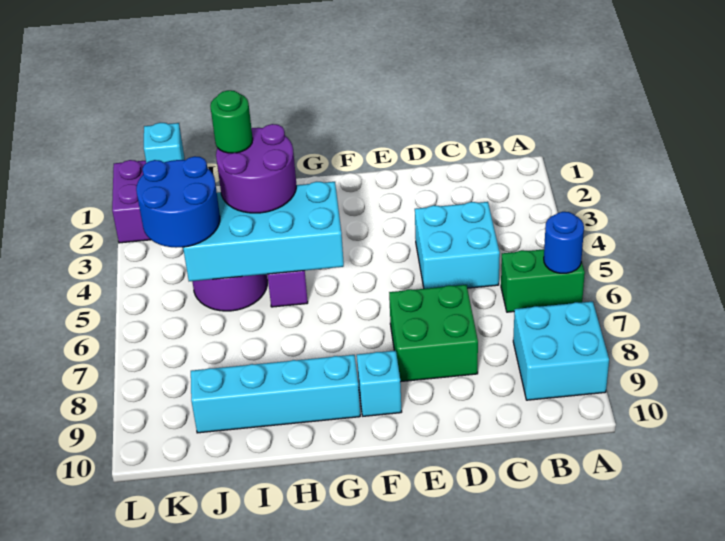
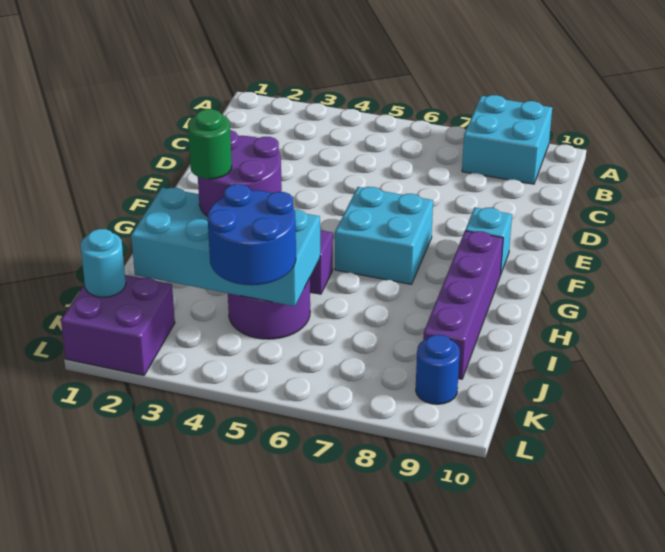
green brick A6:B6 level 1 -> none
blue round brick A6 level 2 -> blue round brick K9 level 1
cyan brick C4:D5 level 1 -> cyan brick F6:G7 level 1
green brick D7:E8 level 1 -> none
cyan brick G4:J5 level 2 -> cyan brick I2:J5 level 2
cyan brick G9:J9 level 1 -> purple brick G9:J9 level 1
cyan brick K1 level 2 -> cyan round brick K1 level 2

